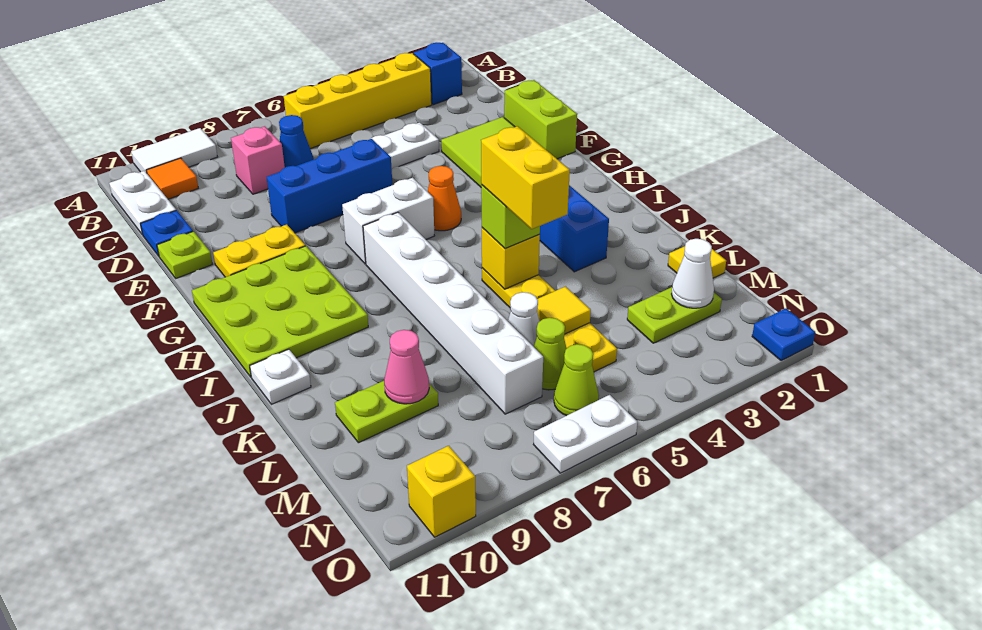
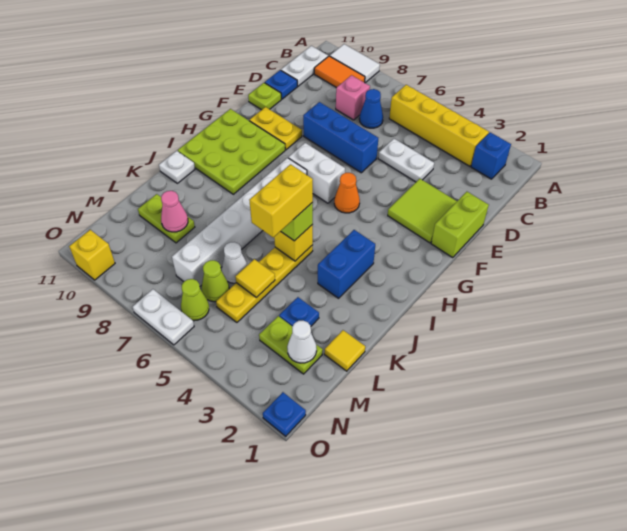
orange tile B10 level 1 -> orange tile B9:B10 level 1
none -> blue plate L3 level 1

